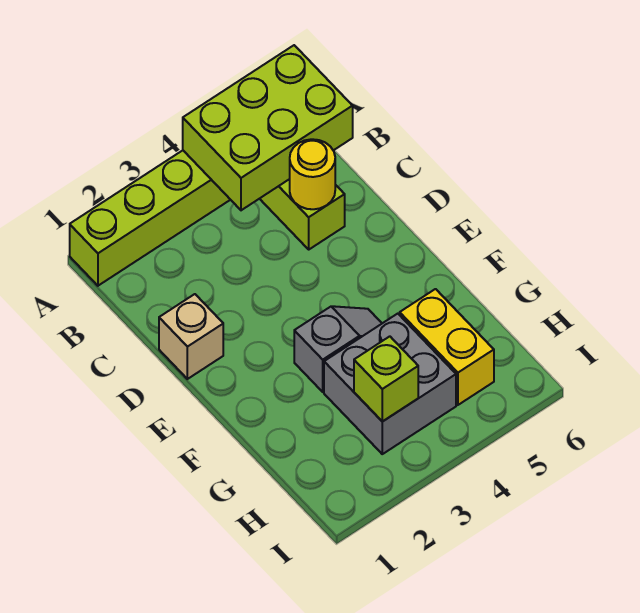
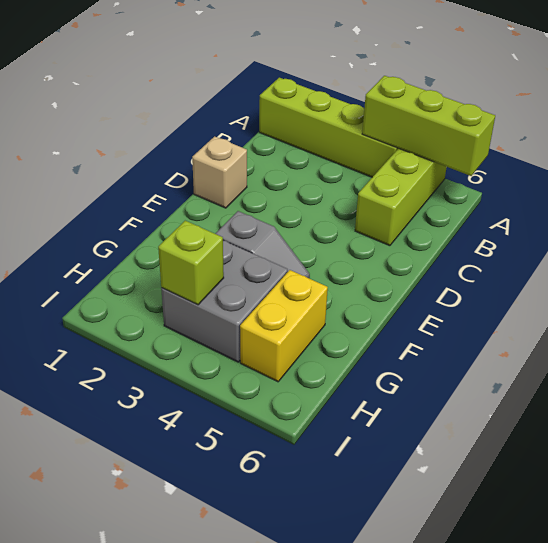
lime brick A4:B6 level 2 -> lime brick A4:A6 level 2
yellow round brick C5 level 2 -> none

